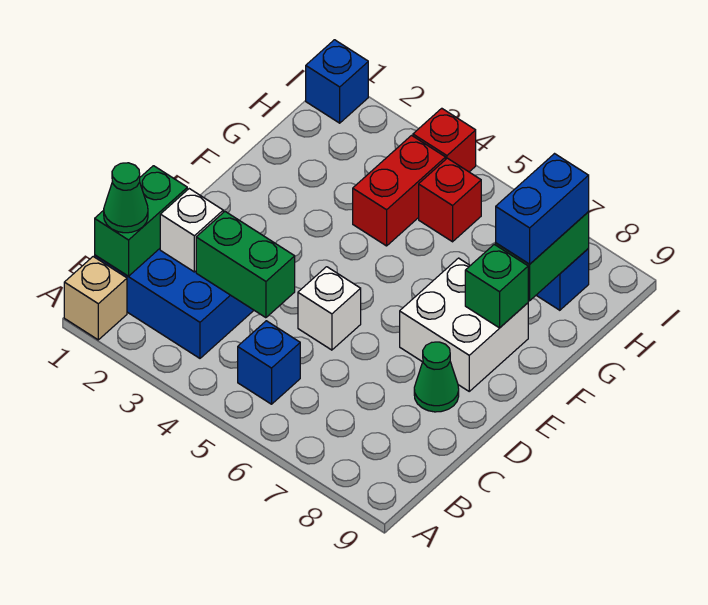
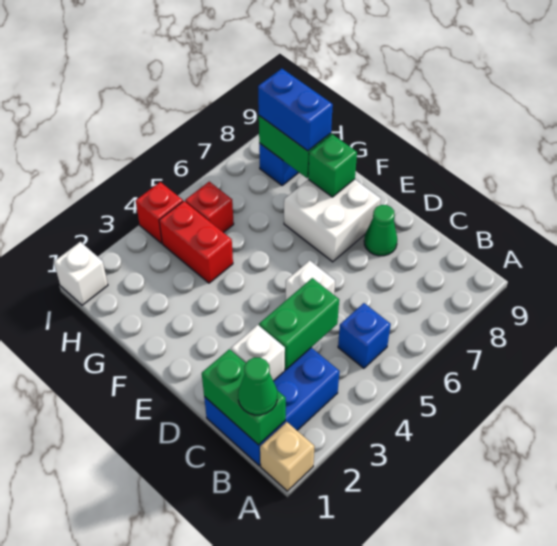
blue brick I1 level 1 -> white brick I1 level 1

